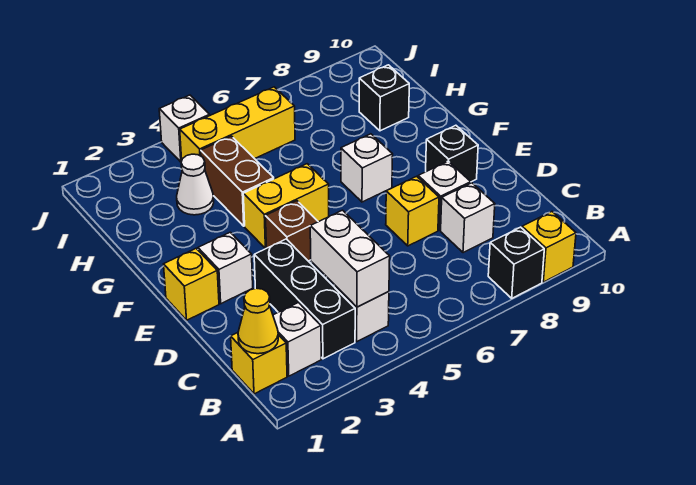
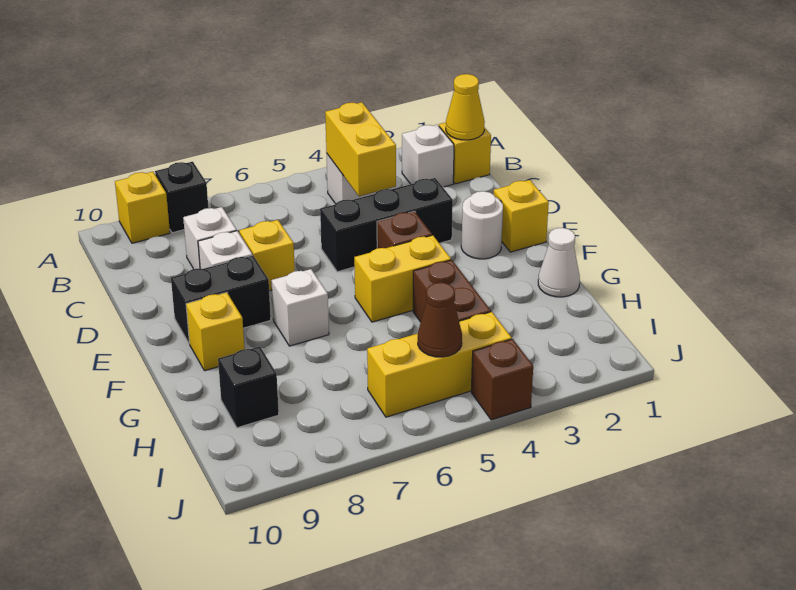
black brick B3:D3 level 1 -> black brick D3:D5 level 1
white brick B4:C4 level 2 -> yellow brick B4:C4 level 2
white brick E2 level 1 -> white round brick E2 level 1
black brick E9 level 1 -> black brick E8:E9 level 1
none -> yellow brick F9 level 1
white cone H3 level 1 -> white cone G1 level 1
none -> brown cone I5 level 2
white brick J4 level 1 -> brown brick J4 level 1

